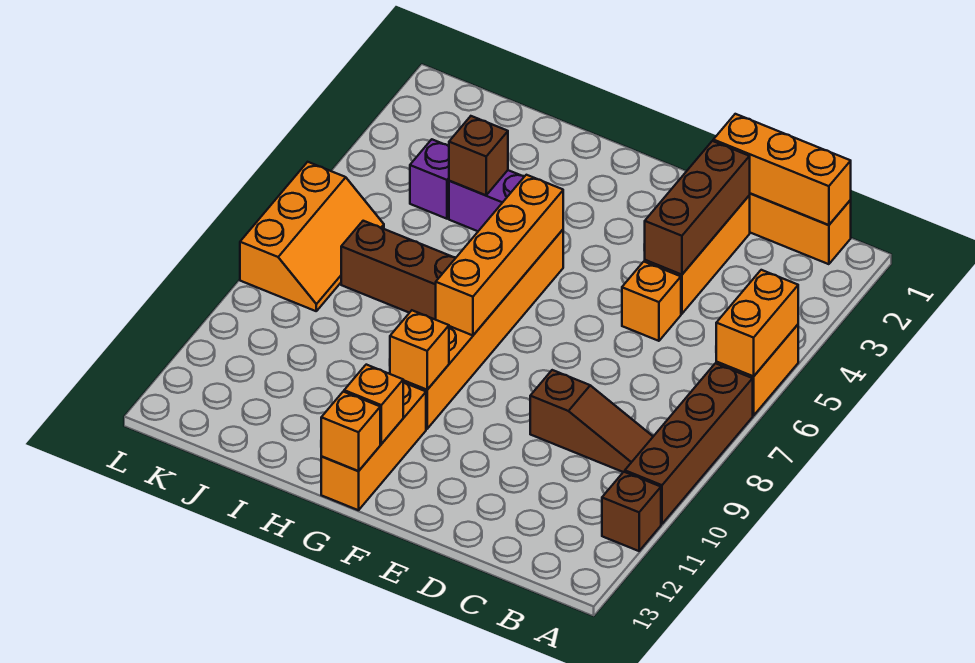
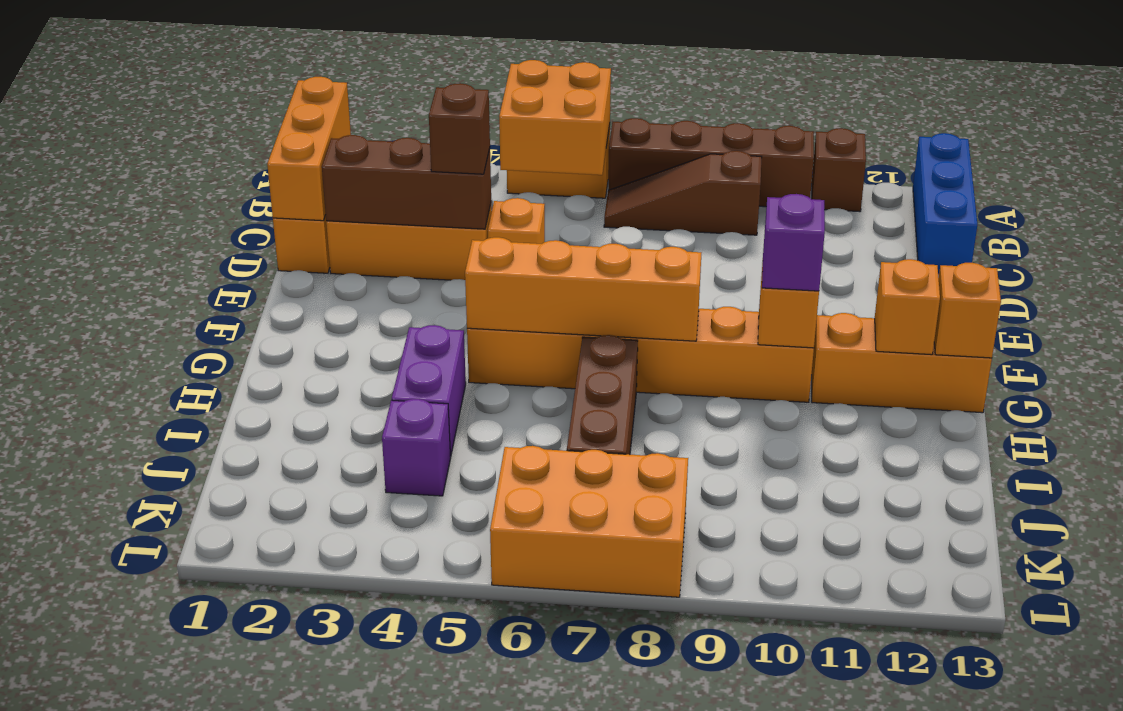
orange brick A5:A6 level 2 -> orange brick A5:B6 level 2
none -> blue brick A13:C13 level 1
brown slope B9:D9 level 1 top D -> brown slope B7:B9 level 1 top 9
none -> purple brick G10 level 3
brown brick I4 level 2 -> brown brick D4 level 3
orange slope K6:L8 level 1 top L -> orange brick K6:L8 level 1

